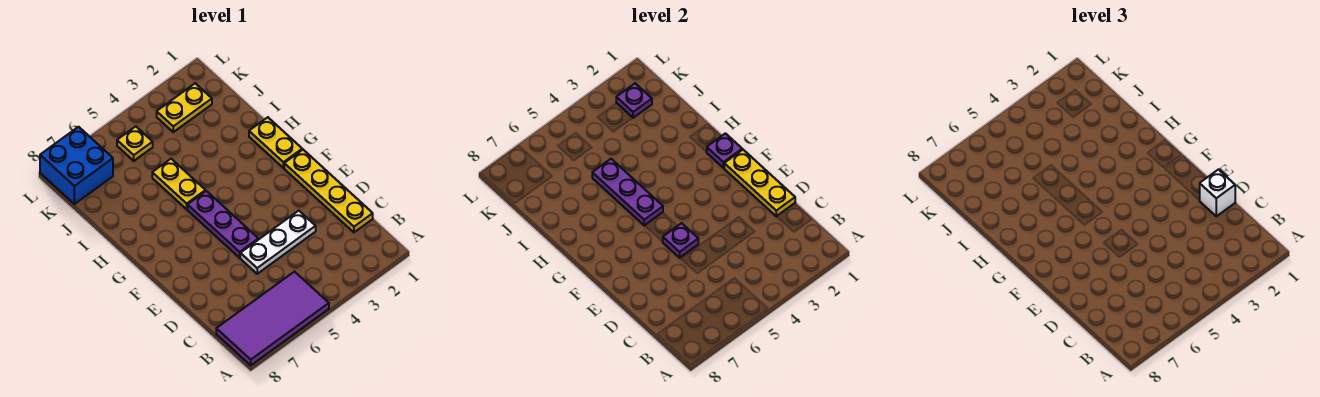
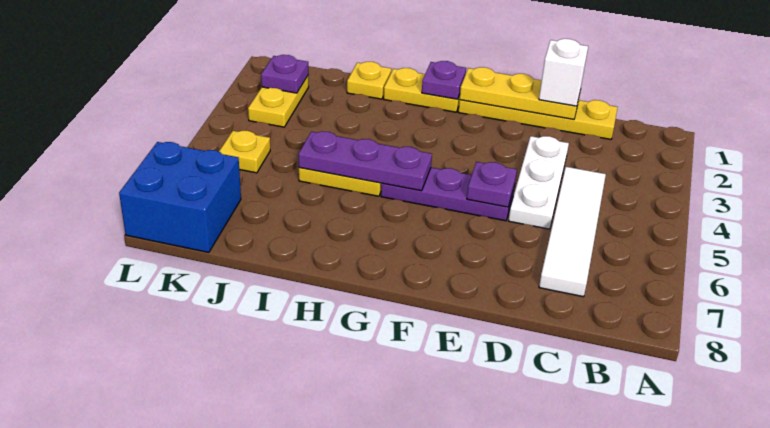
purple tile A5:B8 level 1 -> none
none -> white tile C4:C7 level 1
none -> yellow plate I1 level 1

